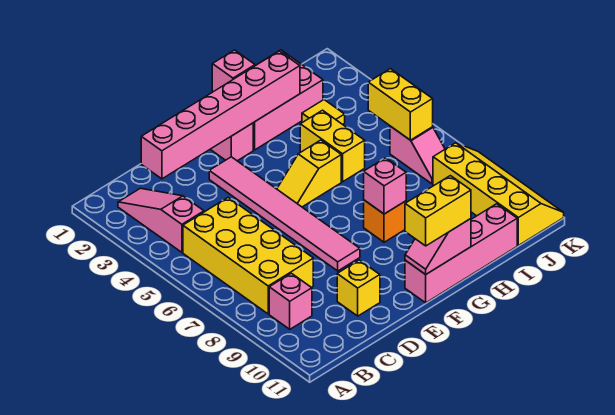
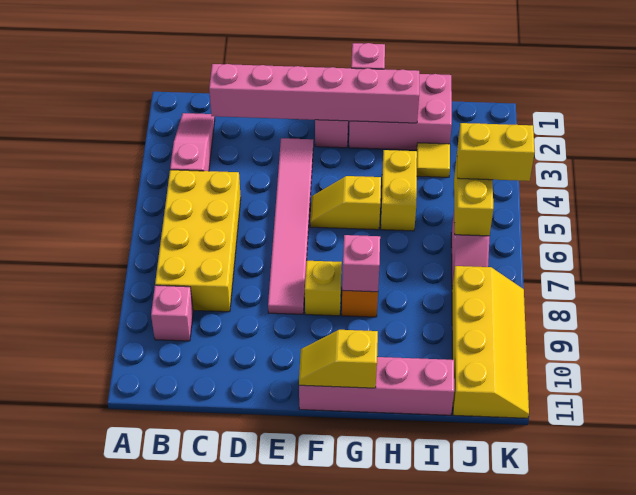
yellow brick D10 level 1 -> yellow brick F8 level 1
pink slope F11:G11 level 2 top G -> yellow slope F11:G11 level 2 top G
yellow brick F11:G11 level 3 -> yellow brick J5:K5 level 3

